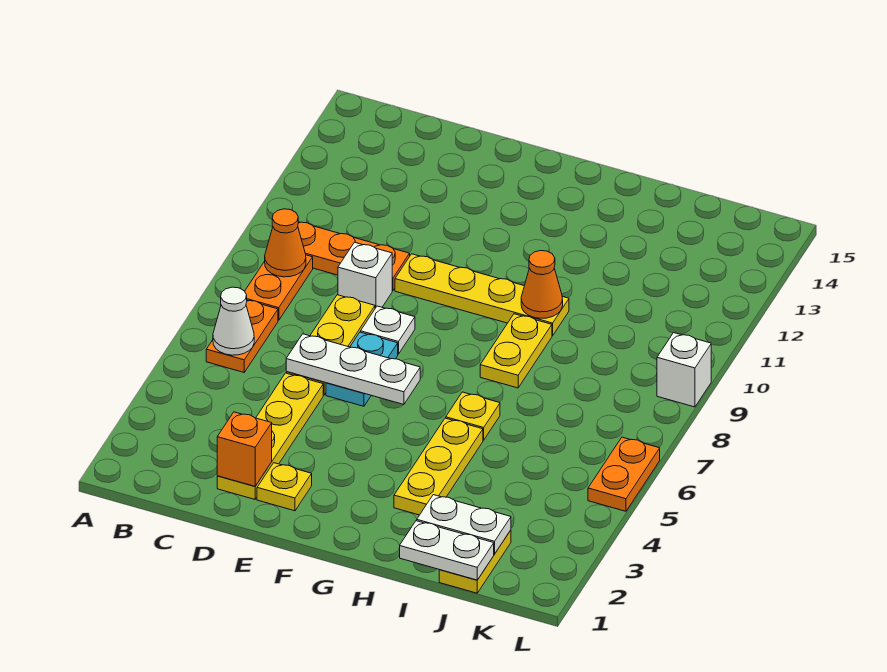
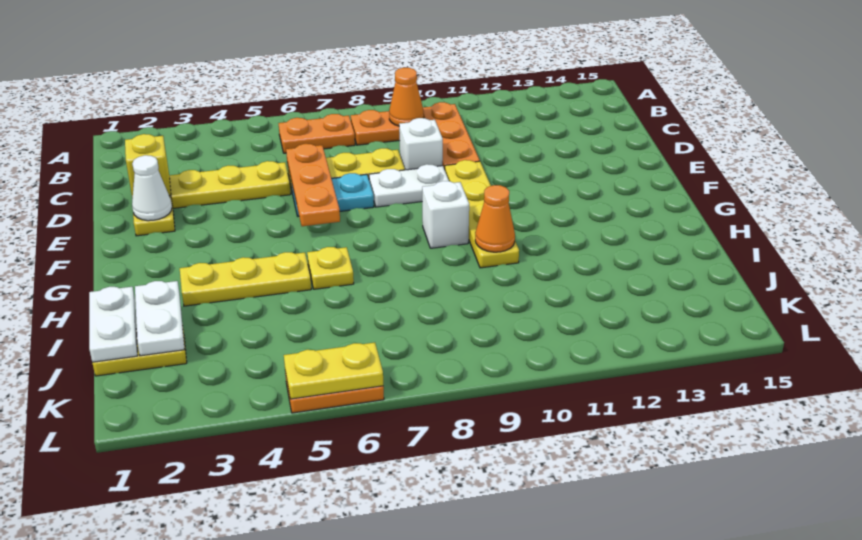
white cone B6 level 2 -> white cone E2 level 2
orange brick D2 level 2 -> yellow brick D2 level 2
white plate D6:F6 level 2 -> orange plate D6:F6 level 2
white plate E8 level 1 -> white plate E8:E9 level 1
yellow plate H8:H9 level 1 -> yellow plate L5:L6 level 2
white brick L9 level 1 -> white brick G9 level 1

